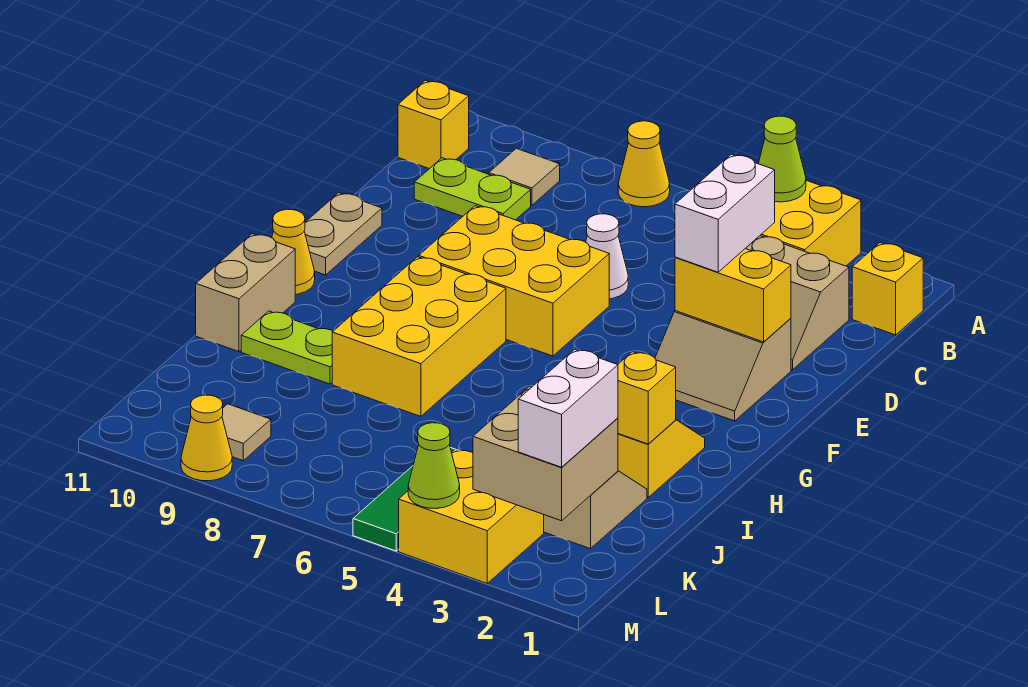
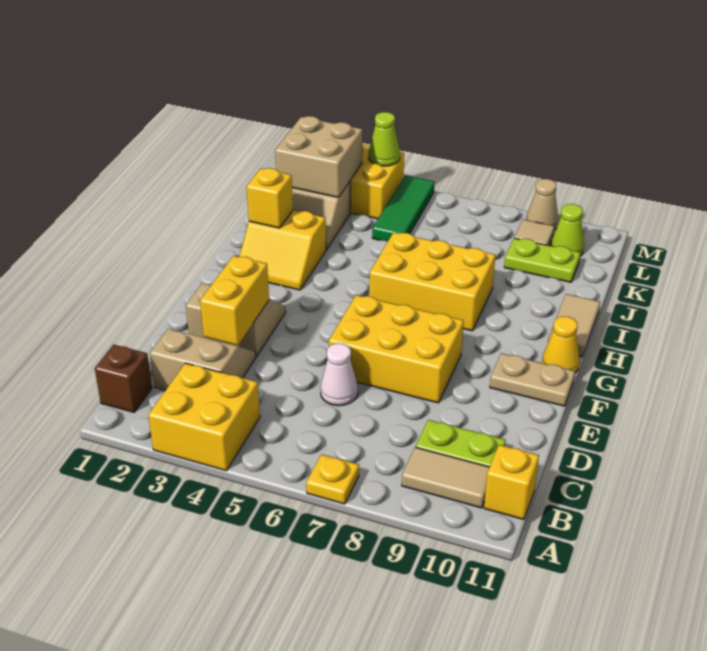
lime cone A4 level 2 -> lime cone L10 level 1
yellow cone A7 level 1 -> yellow plate A7 level 1
yellow brick B1 level 1 -> brown brick B1 level 1
tan tile B9 level 1 -> tan tile B9:B10 level 1
white brick D3:E3 level 3 -> none
yellow brick E2:E3 level 2 -> yellow brick D3:E3 level 2
tan plate E11:F11 level 1 -> tan plate F10:F11 level 1
yellow brick G7:I8 level 1 -> yellow brick H6:I8 level 1
tan brick H11:I11 level 1 -> tan tile H11:I11 level 1
lime plate I9:I10 level 1 -> lime plate K9:K10 level 1
white brick K2:L2 level 3 -> none
yellow cone M9 level 1 -> tan cone M9 level 1

